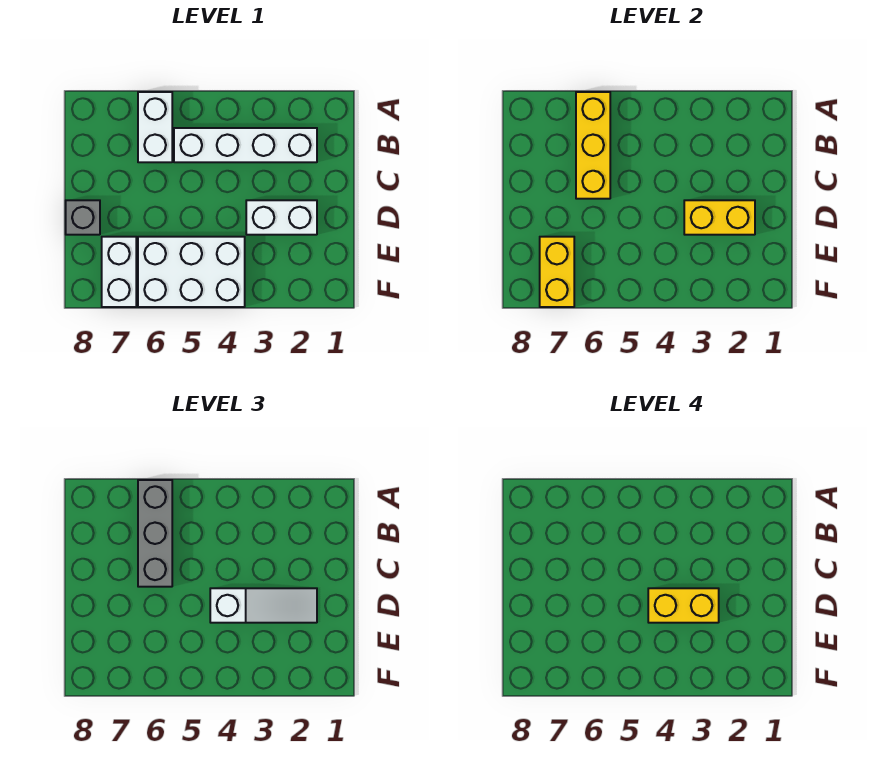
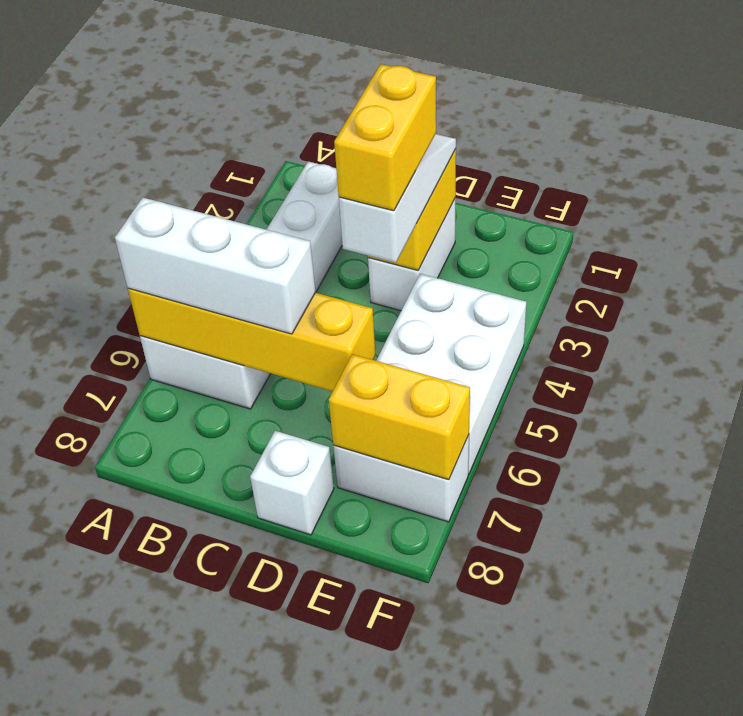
yellow brick A6:C6 level 2 -> yellow brick A6:D6 level 2
grey brick A6:C6 level 3 -> white brick A6:C6 level 3
grey brick D8 level 1 -> white brick D8 level 1

